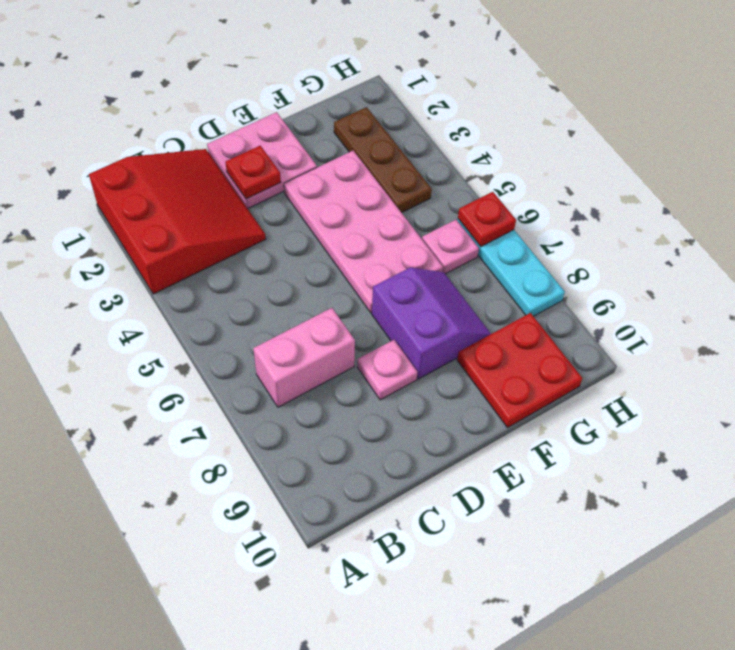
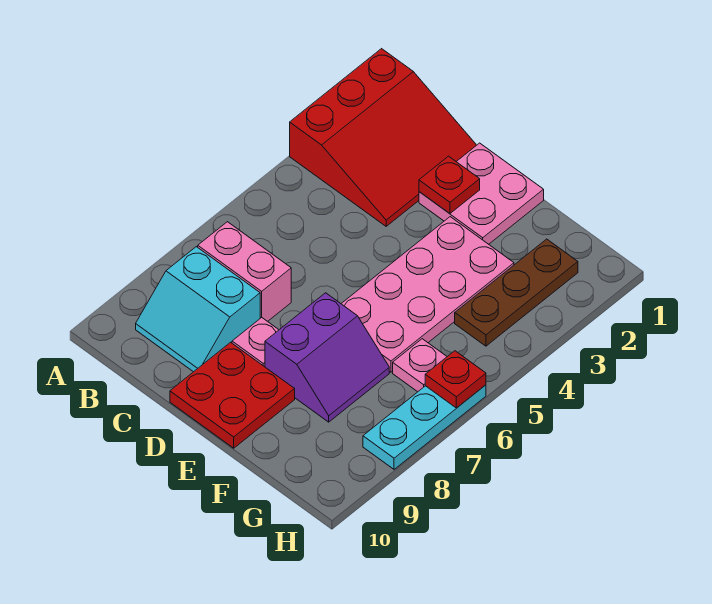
none -> cyan slope B8:C9 level 1 top 8
red plate F9:G10 level 1 -> red plate D9:E10 level 1

